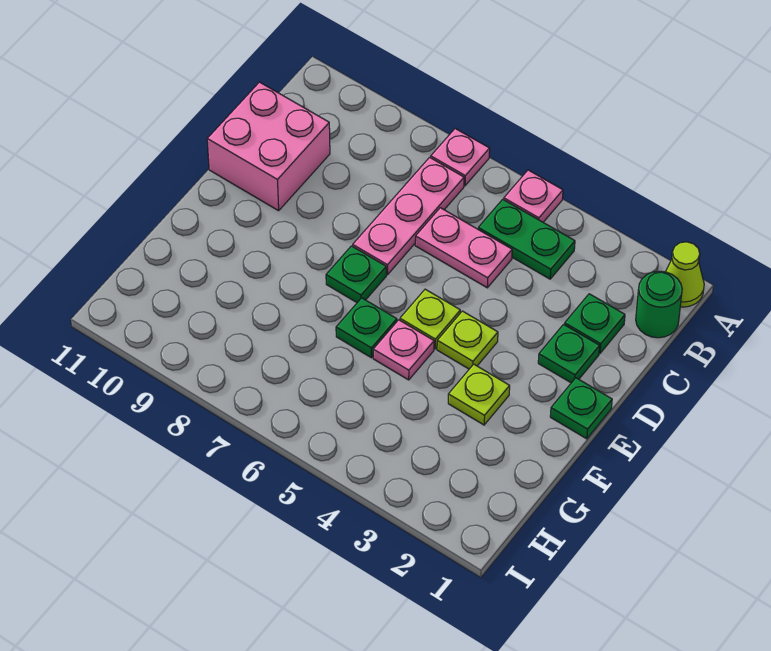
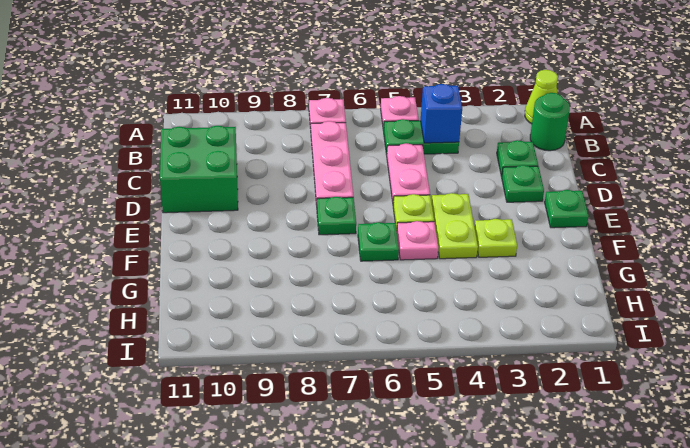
none -> blue brick B4 level 2
pink plate C5:C6 level 1 -> pink plate C5:D5 level 1
pink brick C10:D11 level 1 -> green brick C10:D11 level 1
lime plate E4 level 1 -> lime plate E4:F4 level 1

